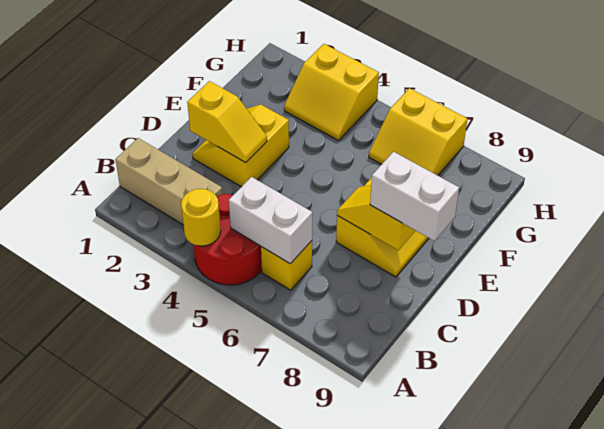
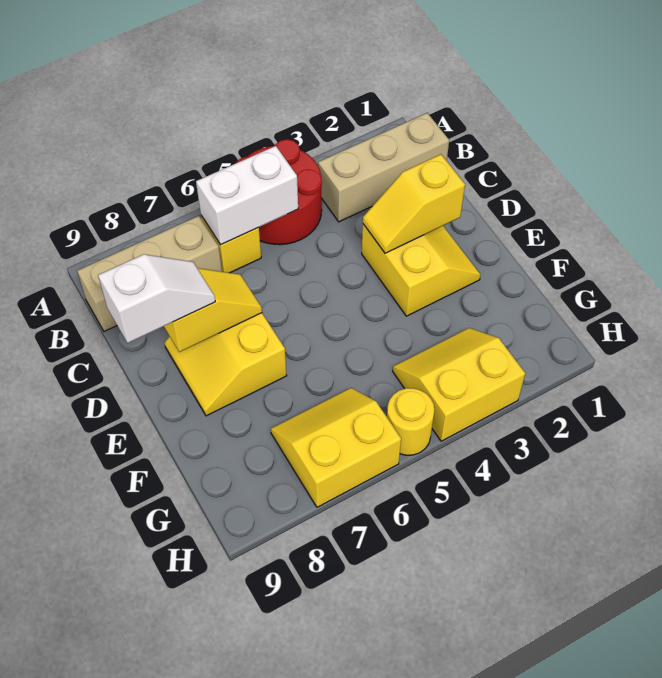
yellow round brick A4 level 2 -> yellow round brick H5 level 1
none -> tan brick B7:B9 level 1
white brick D8:D9 level 3 -> white slope D8:D9 level 3 top 9

